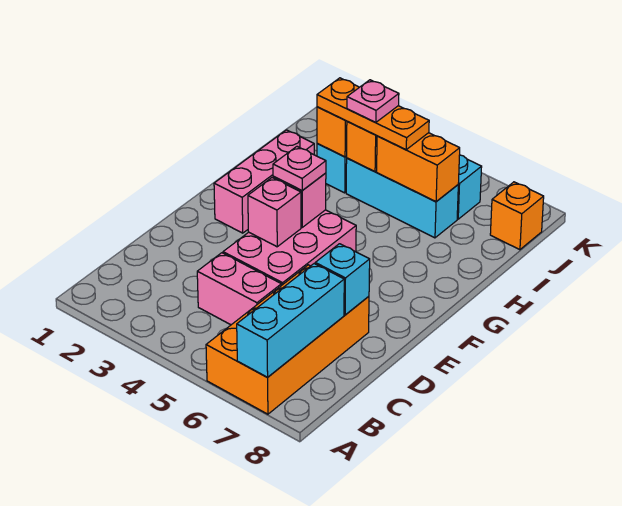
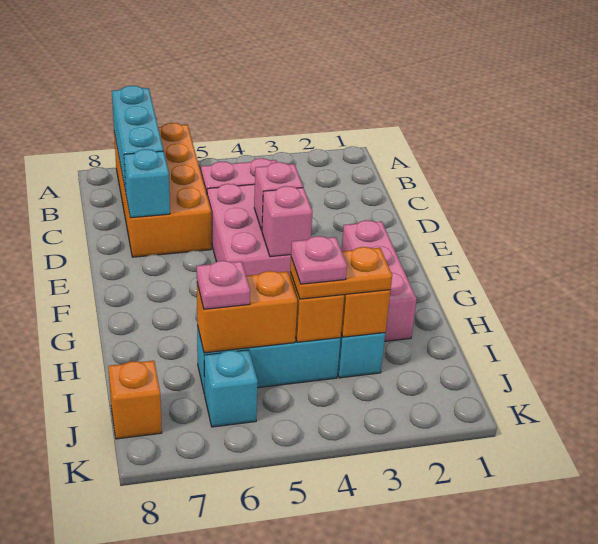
pink plate F4 level 3 -> pink plate I6 level 3
orange plate I3:I5 level 3 -> orange plate I3:I4 level 3

